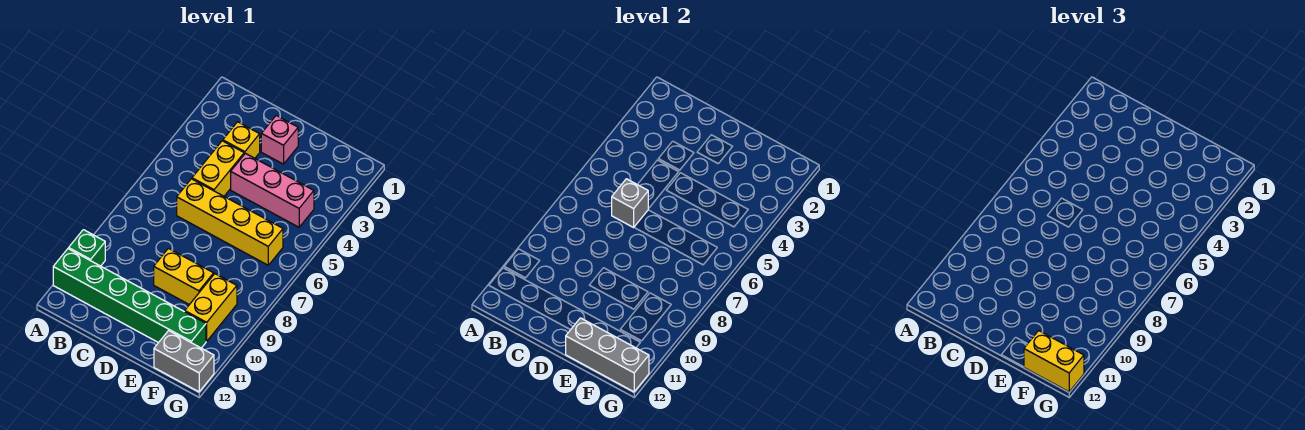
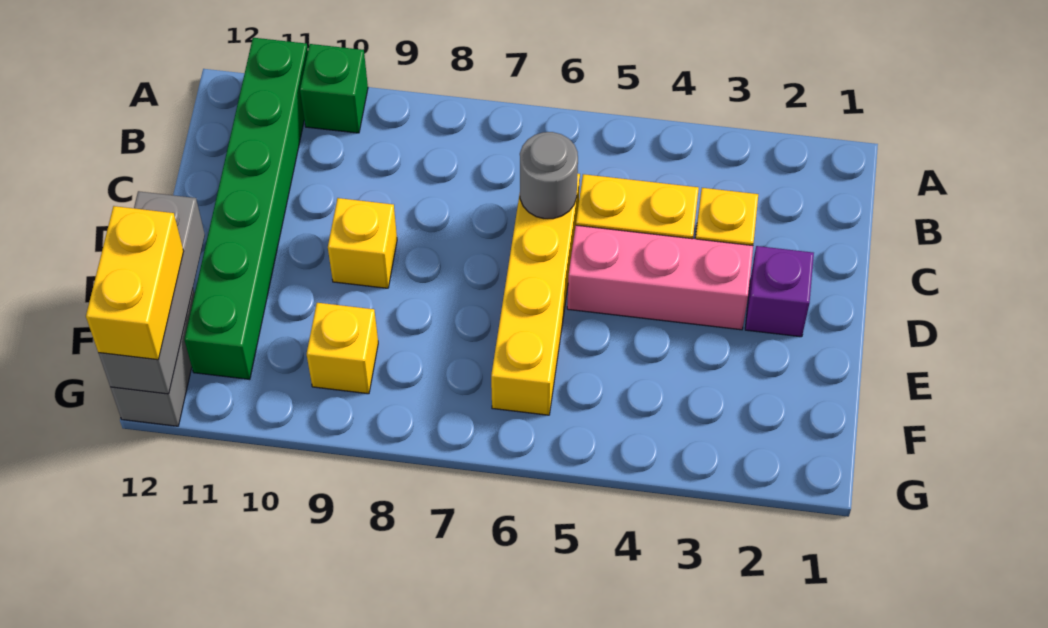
grey brick C6 level 2 -> grey round brick C6 level 2
pink brick D2 level 1 -> purple brick D2 level 1
pink brick D4:F4 level 1 -> pink brick D3:D5 level 1
yellow brick D9:E9 level 1 -> yellow brick D9 level 1
yellow brick F9:F10 level 1 -> yellow brick F9 level 1

